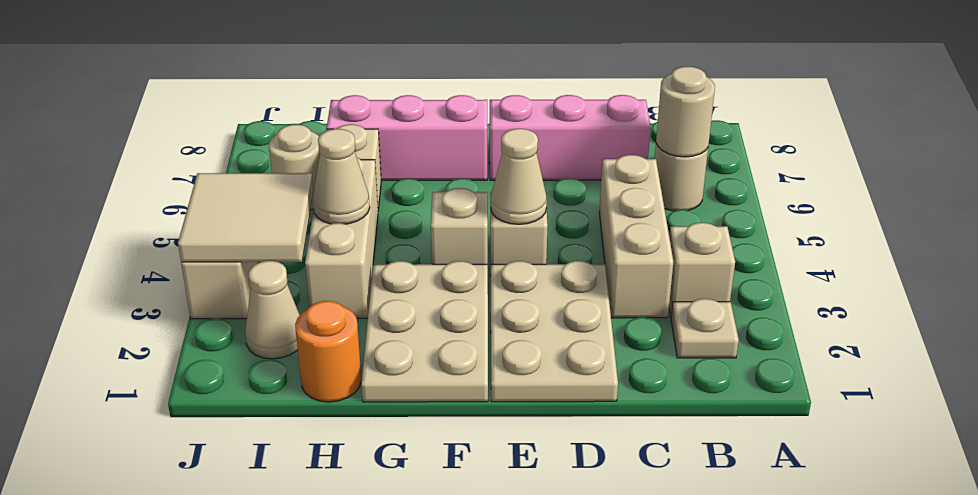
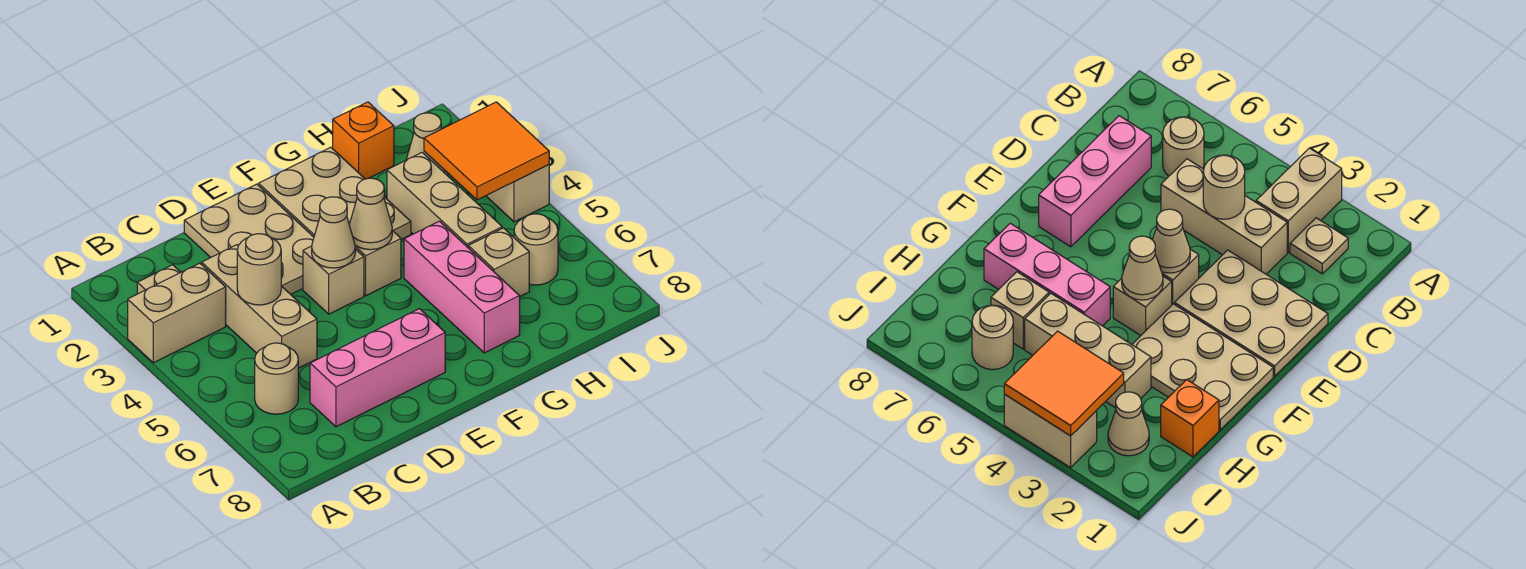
tan brick B3 level 1 -> tan brick A3:B3 level 1
tan round brick B6 level 2 -> tan round brick C4 level 2
pink brick F7:H7 level 1 -> pink brick G5:G7 level 1
orange round brick H1 level 1 -> orange brick H1 level 1
tan cone H4 level 2 -> tan cone F4 level 2
tan tile I3:J4 level 2 -> orange tile I3:J4 level 2

